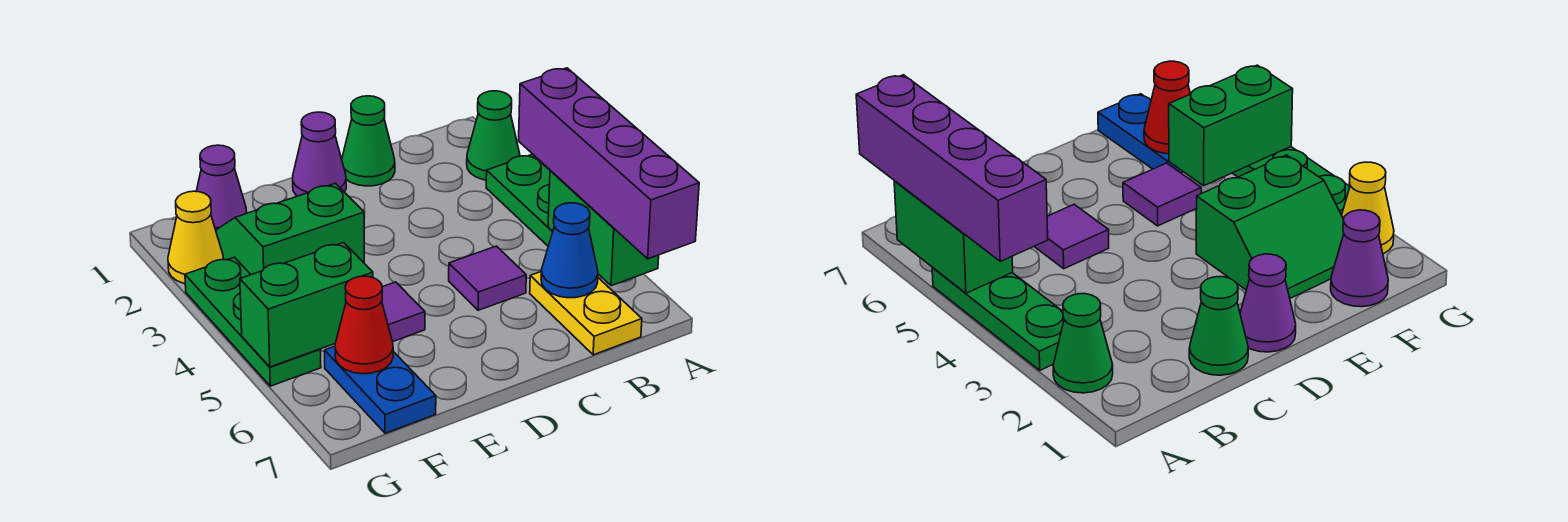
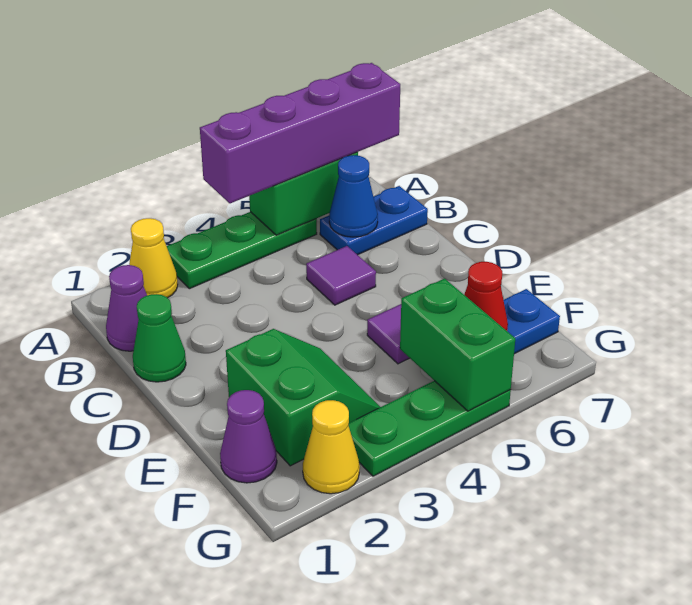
green cone A2 level 1 -> yellow cone A2 level 1
yellow plate B6:B7 level 1 -> blue plate B6:B7 level 1
purple cone D1 level 1 -> purple cone B1 level 1
green slope E2:F3 level 1 top 3 -> green slope E2:F3 level 1 top 2

